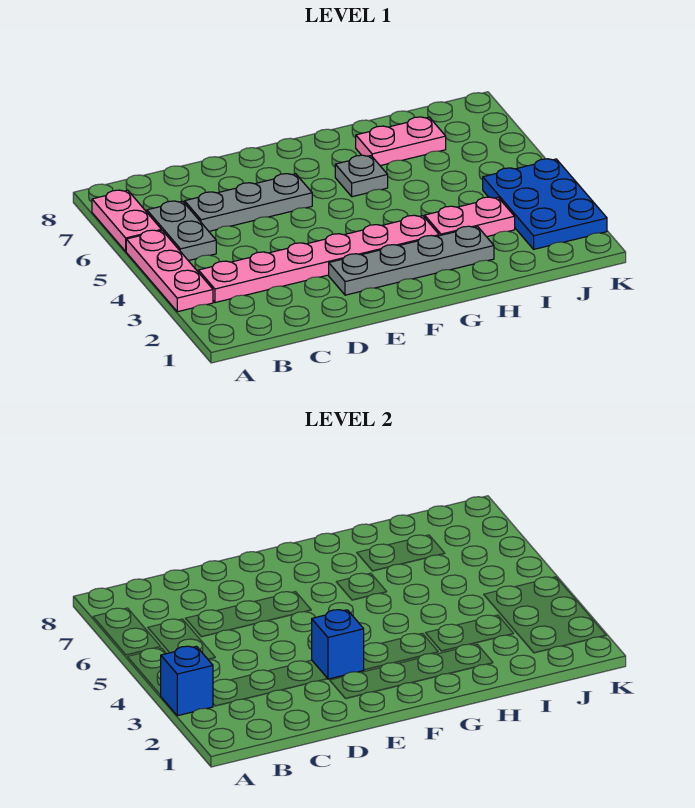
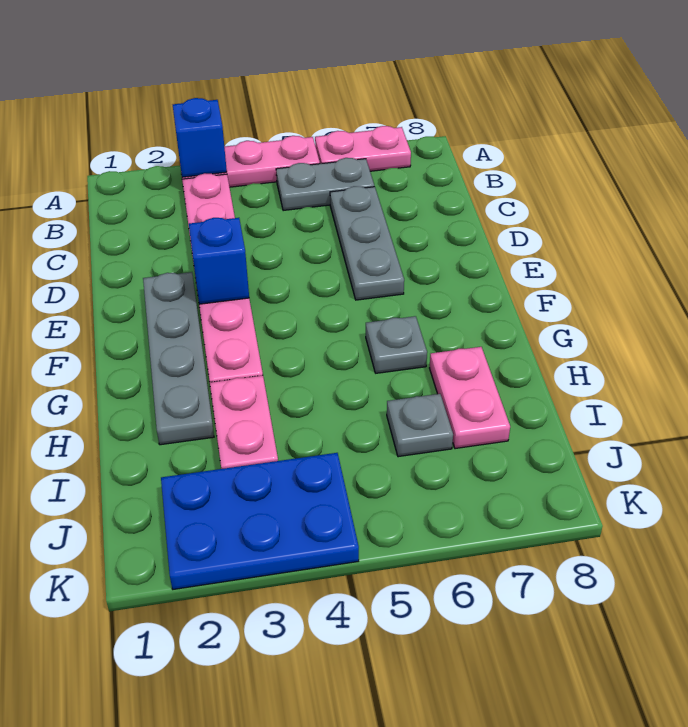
none -> grey plate I6 level 1

